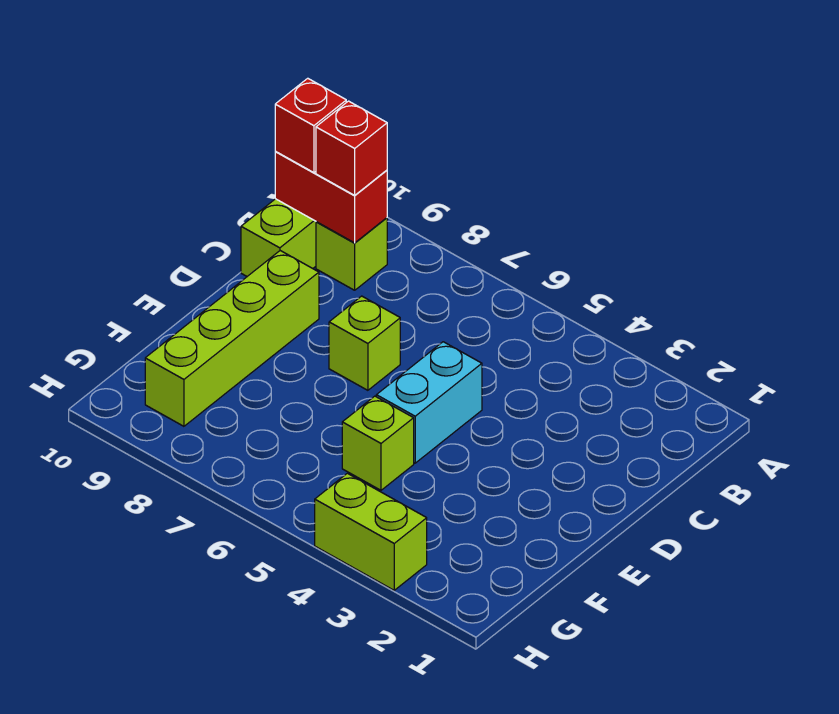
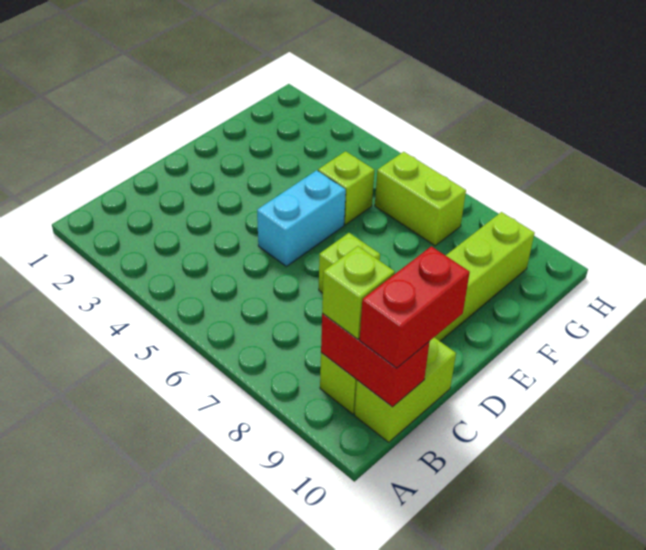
red brick B9 level 3 -> lime brick B9 level 3
red brick B10 level 3 -> red brick B10:C10 level 3
lime brick H3:H4 level 1 -> lime brick G6:G7 level 1

